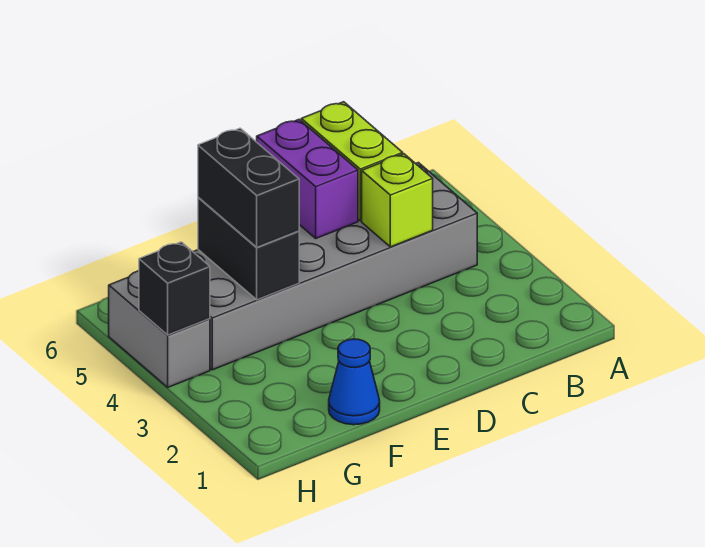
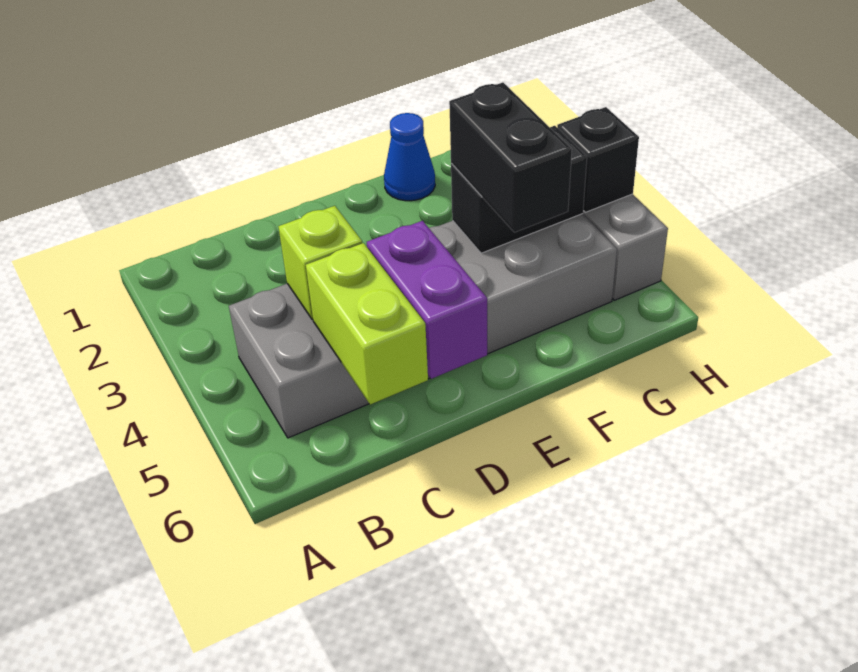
black brick F4:F5 level 2 -> black brick F4:G4 level 2

